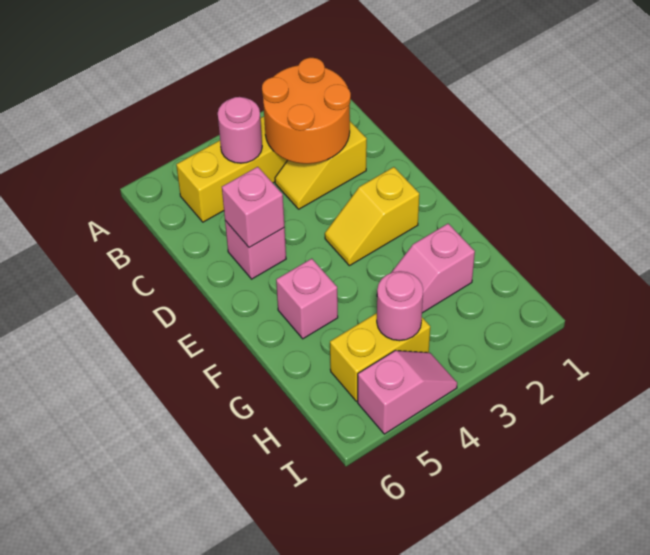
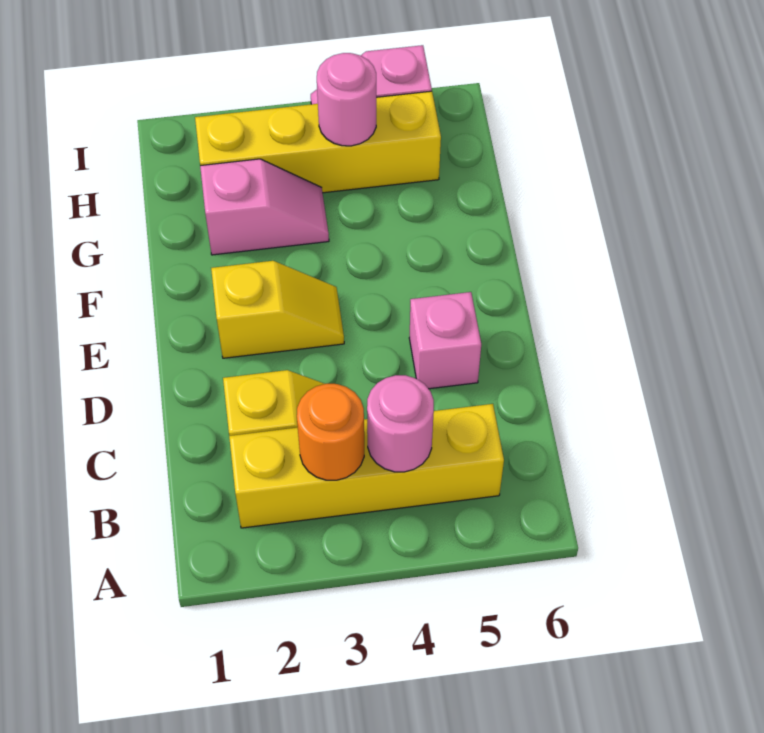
orange round brick B2:C3 level 2 -> orange round brick B3 level 2
pink brick D5 level 2 -> none
pink brick F5 level 1 -> none
yellow brick H4:H5 level 1 -> yellow brick H2:H5 level 1

